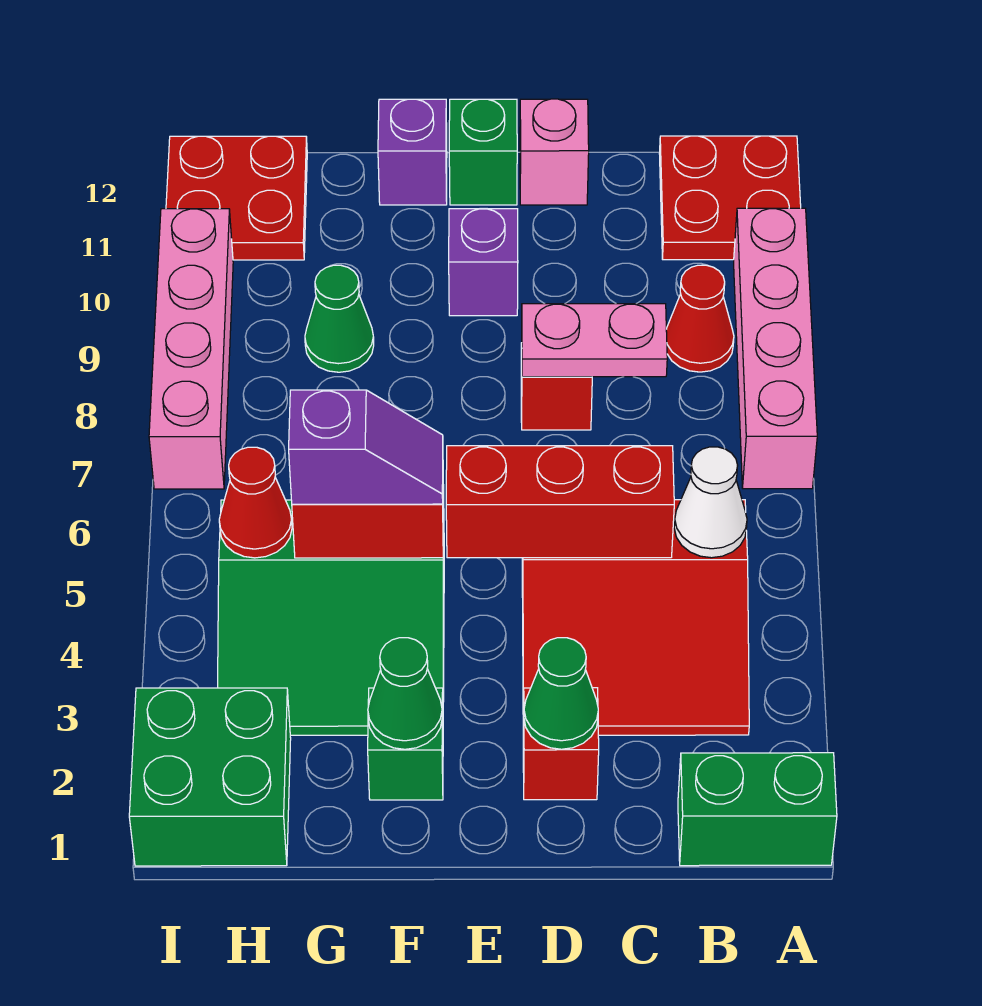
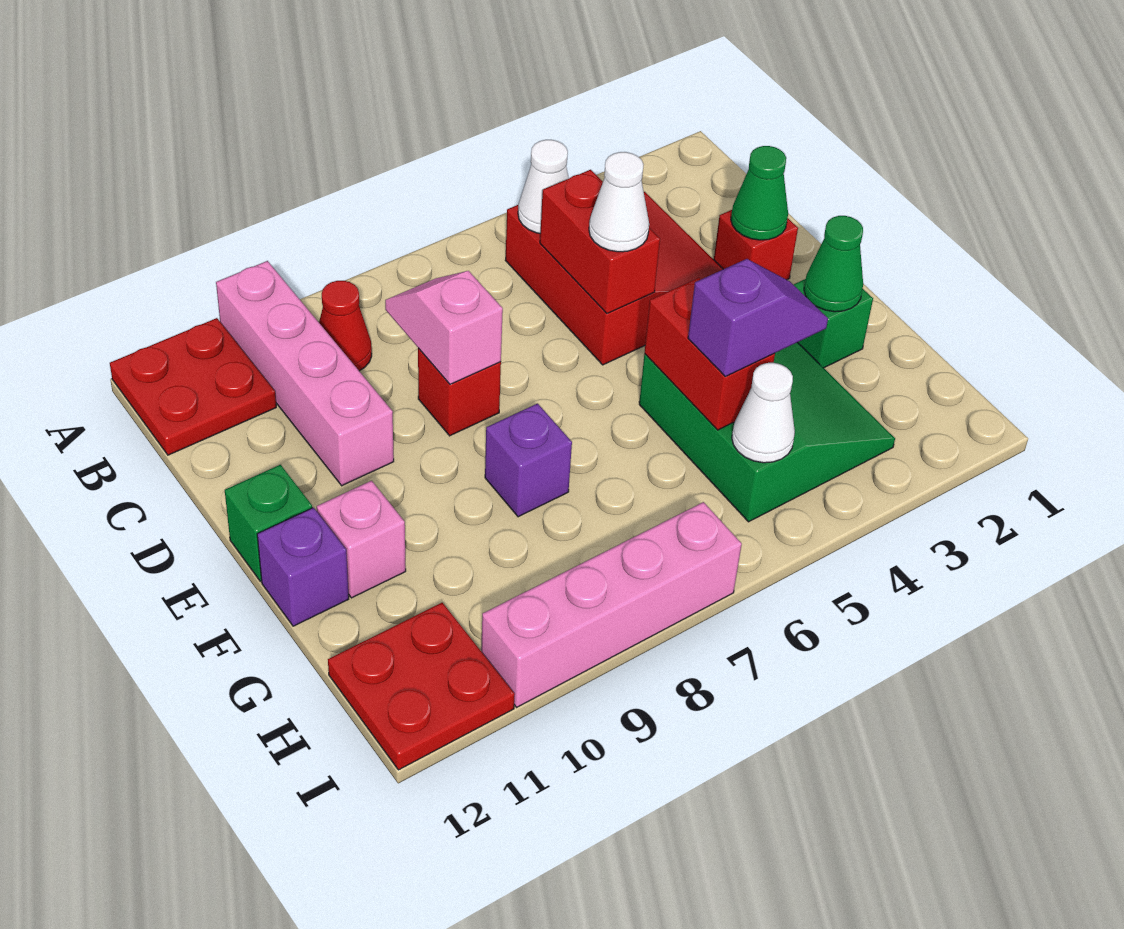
green brick A1:B1 level 1 -> none
pink brick A7:A10 level 1 -> pink brick A10:D10 level 1
red brick C5:E5 level 2 -> red brick C5:D5 level 2
pink plate C8:D8 level 2 -> pink slope C8:D8 level 2 top D
none -> white cone D5 level 3
pink brick D12 level 1 -> pink brick F11 level 1
purple brick E10 level 1 -> purple brick F8 level 1
purple slope F5:G5 level 3 top G -> purple slope G4:G5 level 3 top 5
green cone G9 level 1 -> none
green brick H1:I2 level 1 -> none
red cone H5 level 2 -> white cone H5 level 2

